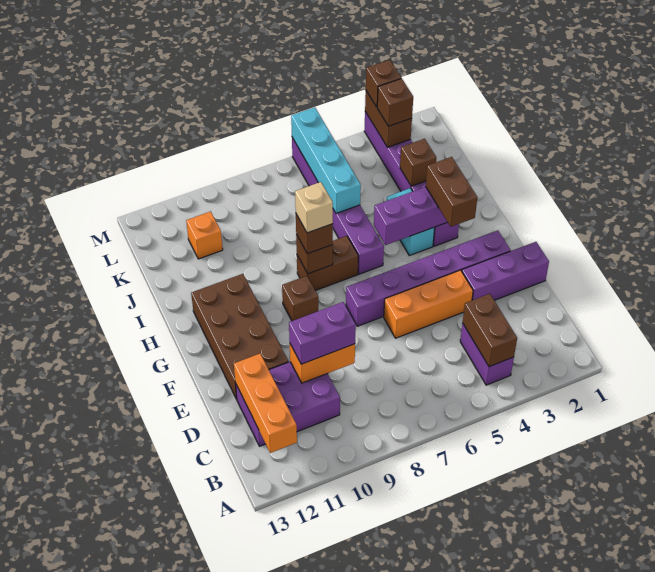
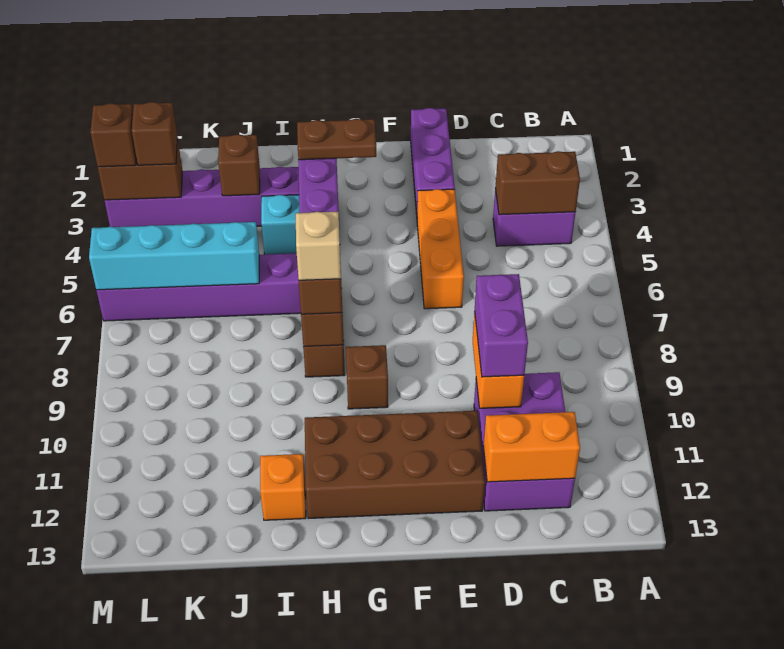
orange brick B12:D12 level 2 -> orange brick C12:D12 level 2
purple brick F2:F7 level 1 -> none
brown brick G3:H3 level 3 -> brown plate G3:H3 level 3
orange brick K11 level 1 -> orange brick I12 level 1

